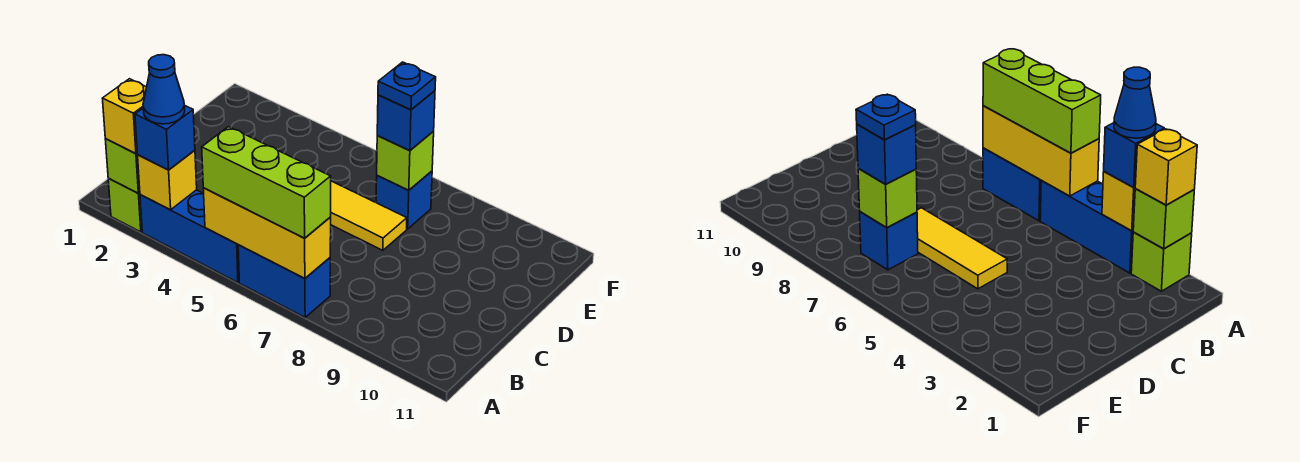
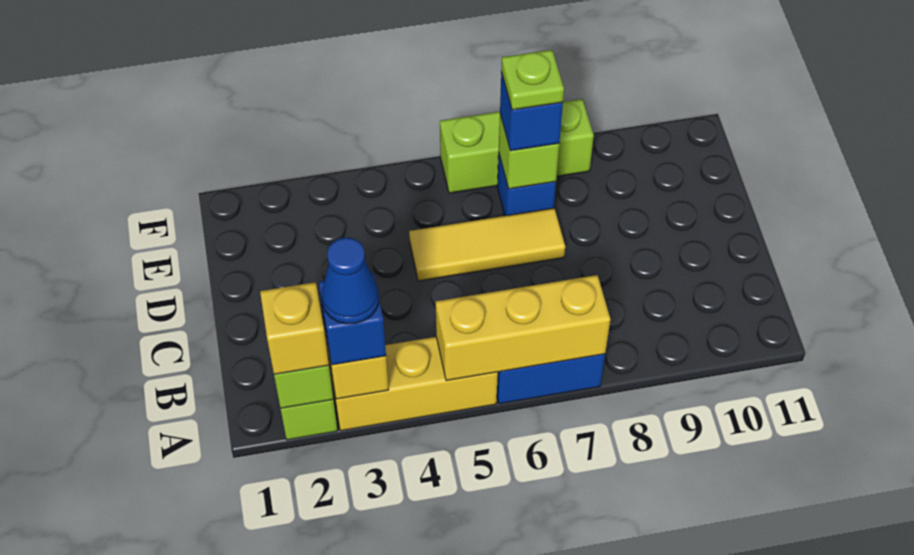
blue brick A3:A5 level 1 -> yellow brick A3:A5 level 1
lime brick A5:A7 level 3 -> lime brick F6:F8 level 1
blue plate E7 level 4 -> lime plate E7 level 4

